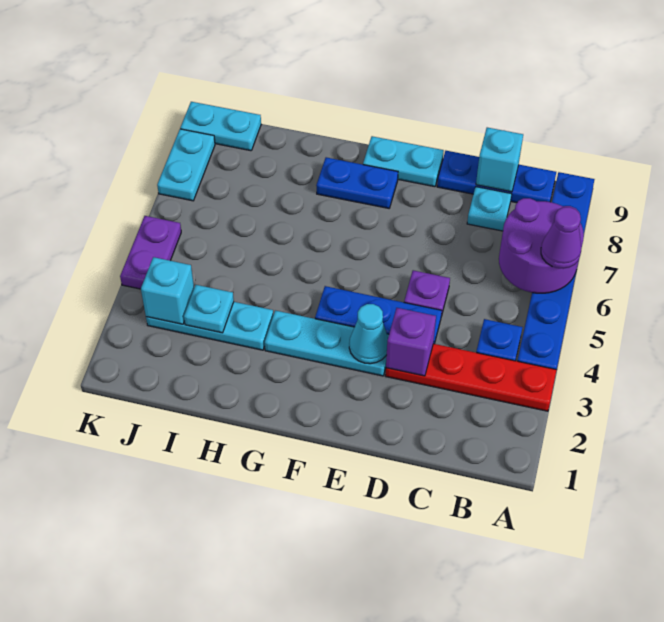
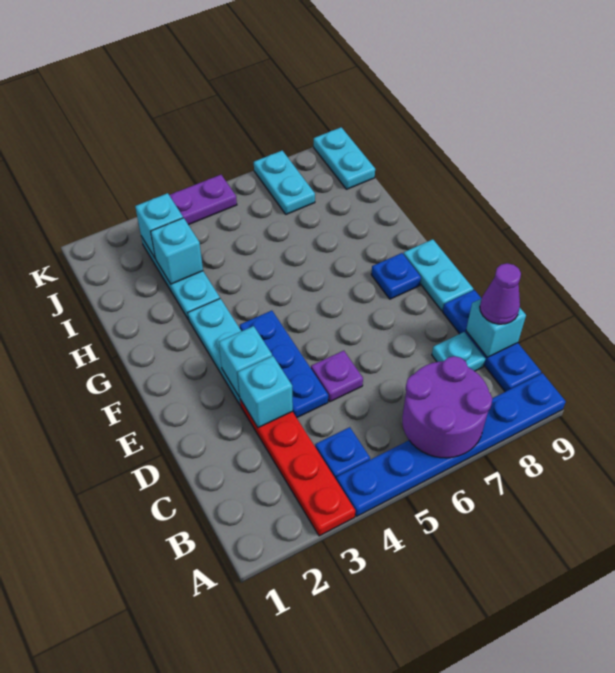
purple cone A6 level 3 -> purple cone C9 level 3
purple brick D3 level 2 -> cyan brick D3 level 2
cyan cone E3 level 2 -> cyan brick E3 level 2
blue plate F8:G8 level 1 -> blue plate F8 level 1
cyan plate I3 level 2 -> cyan brick I3 level 2
cyan plate K7:K8 level 1 -> cyan plate J7:K7 level 1

